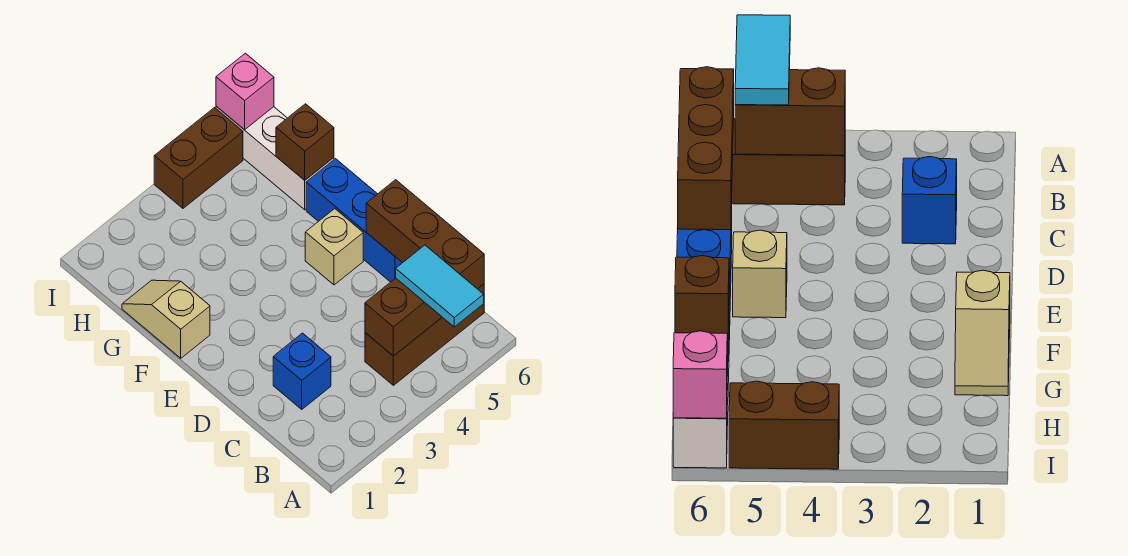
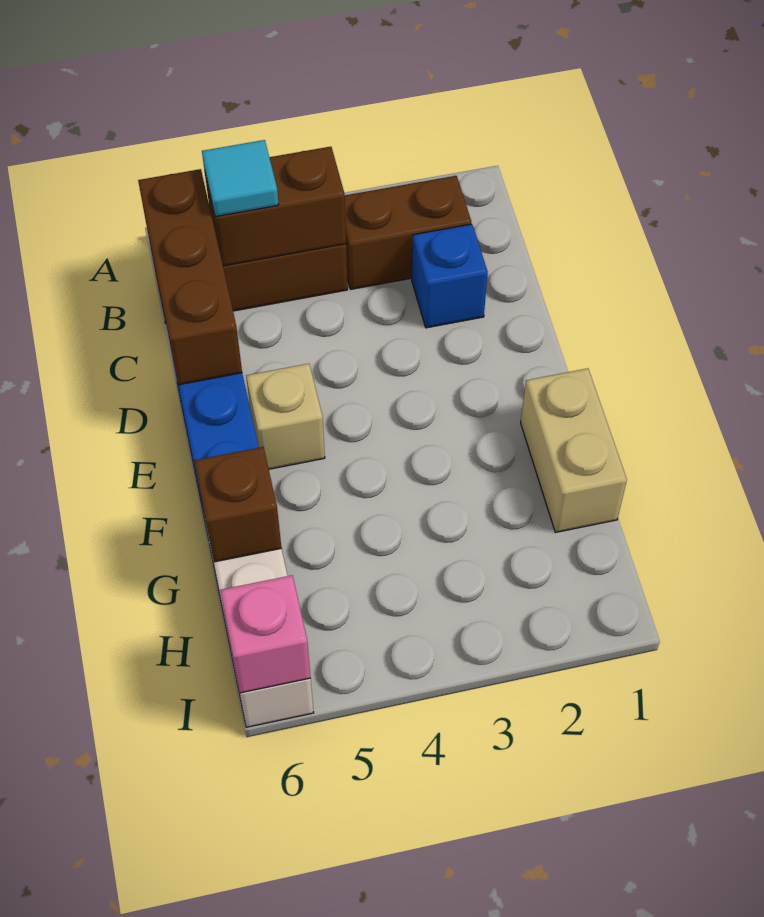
cyan tile A5:B5 level 3 -> cyan tile B5 level 3
tan slope F1:G1 level 1 top F -> tan brick F1:G1 level 1
brown brick I4:I5 level 1 -> brown brick B2:B3 level 1

